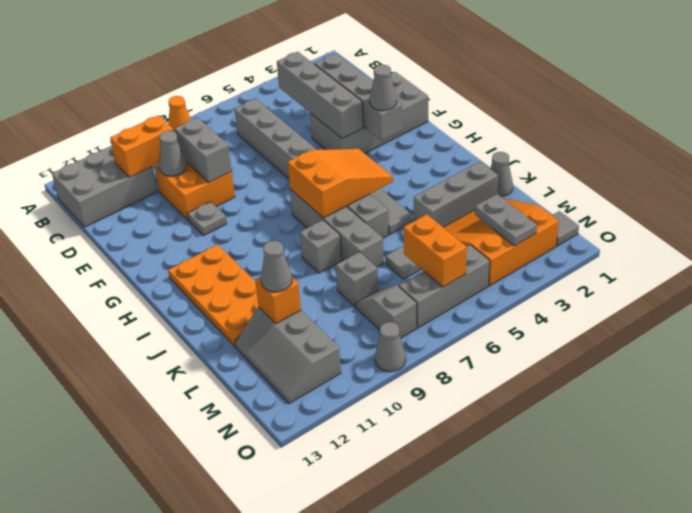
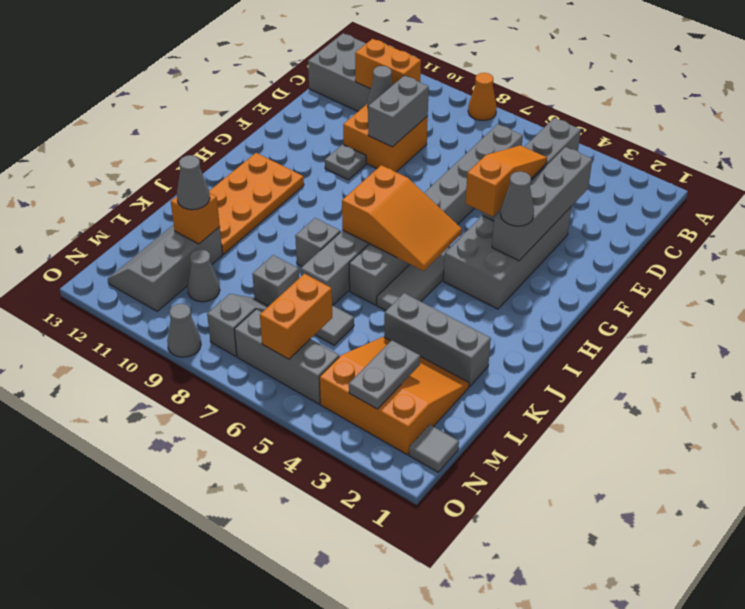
grey brick E1:F4 level 1 -> grey brick E3:H4 level 1
none -> orange slope E4:G4 level 3 top G
grey cone K1 level 1 -> grey cone M10 level 1

